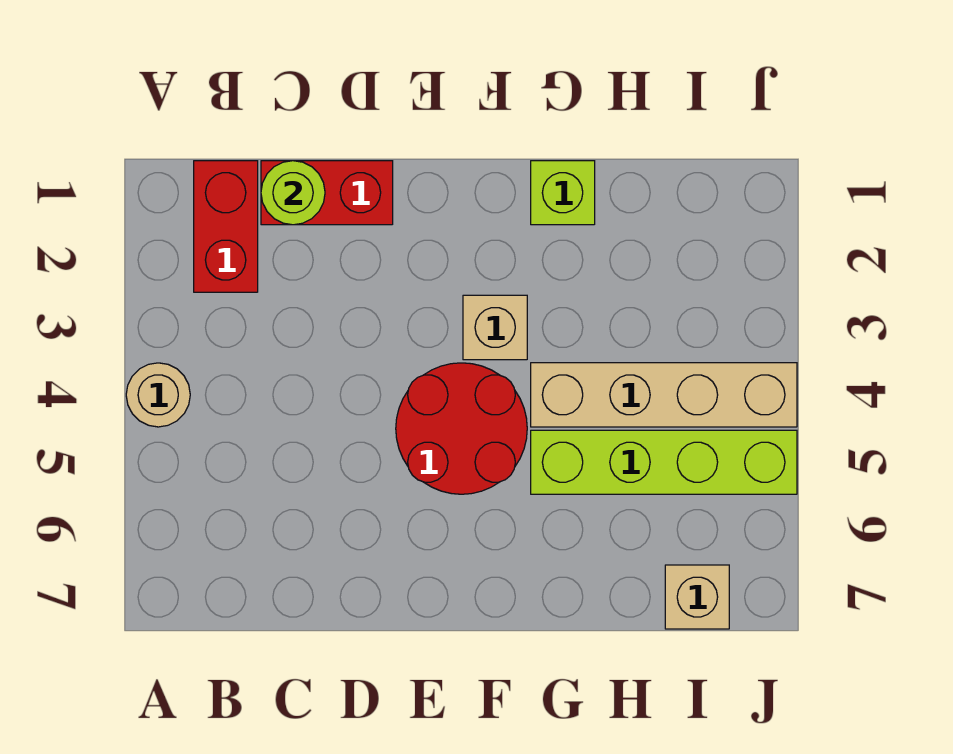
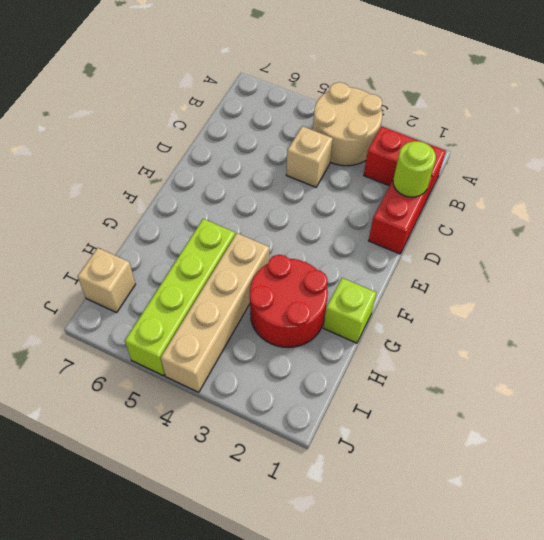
tan round brick A4 level 1 -> tan round brick A3:B4 level 1
red round brick E4:F5 level 1 -> red round brick G2:H3 level 1
tan brick F3 level 1 -> tan brick C4 level 1

